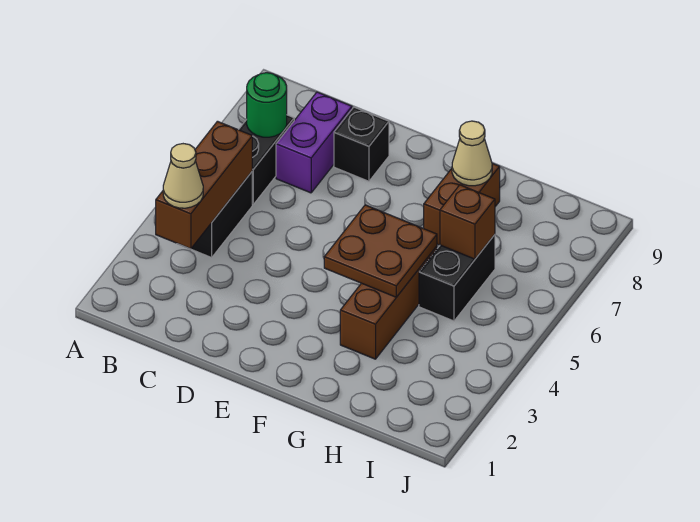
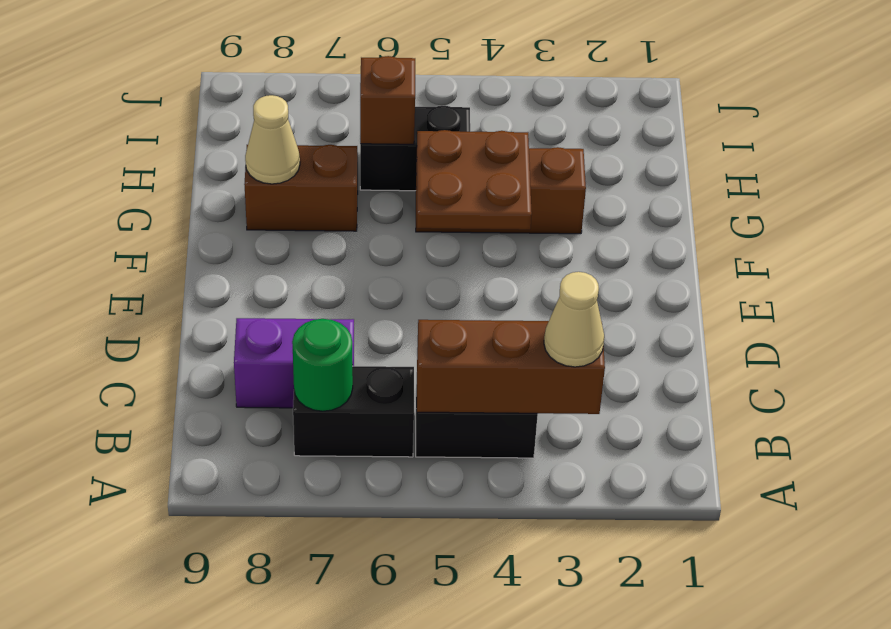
black brick D8 level 1 -> none

